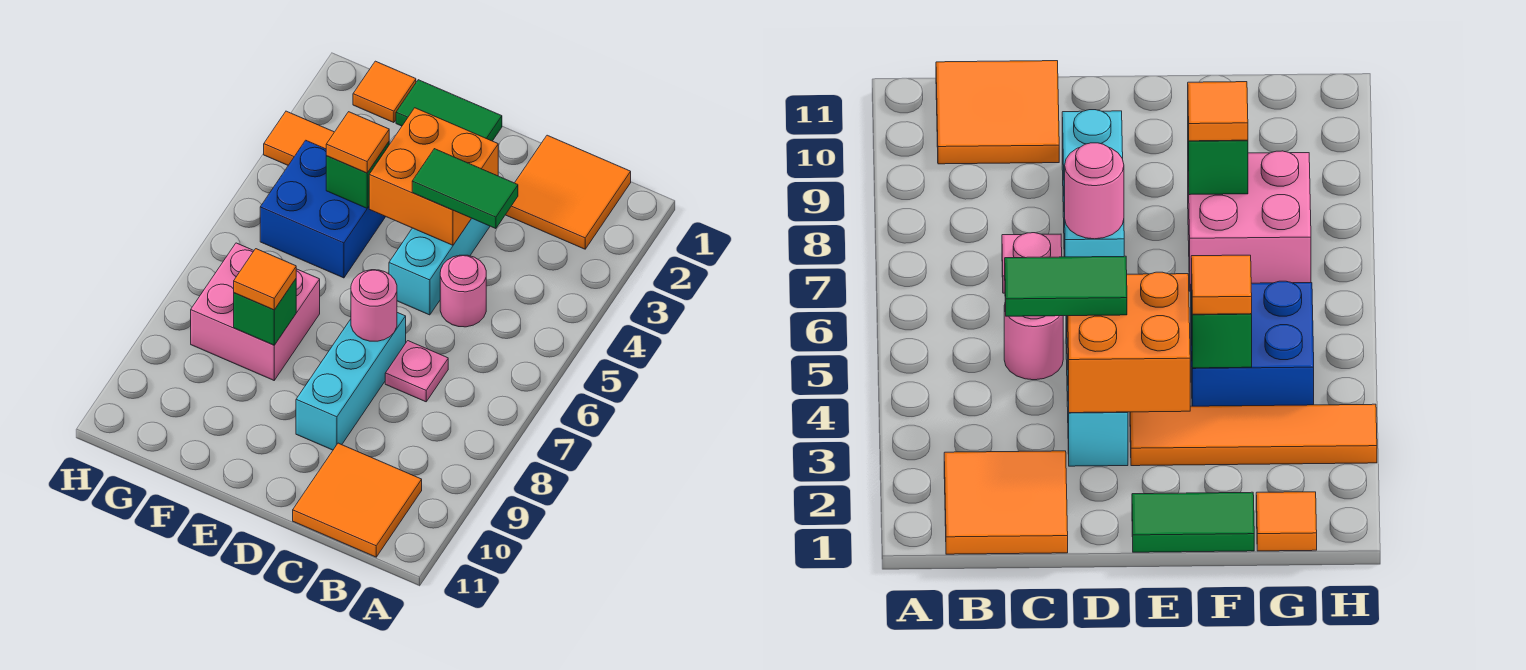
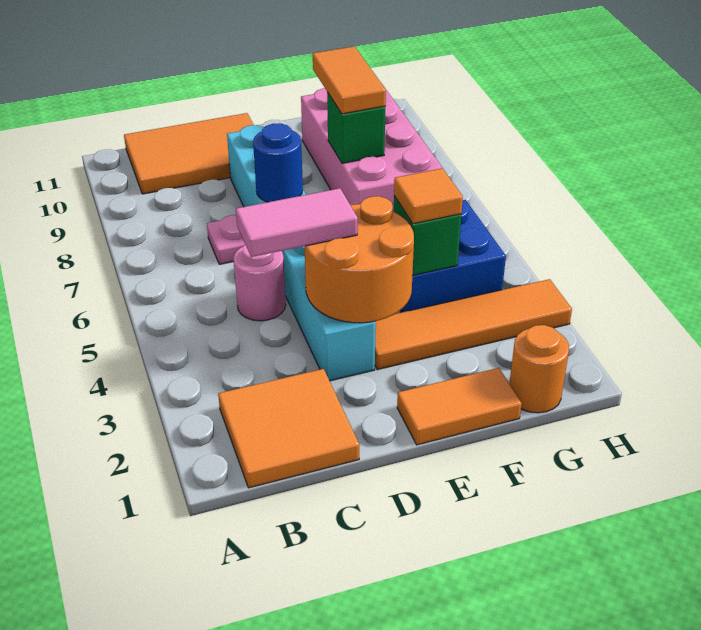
orange tile B10:C11 level 1 -> orange tile B10:D11 level 1
green tile C4:D4 level 3 -> pink tile C4:D4 level 3
orange brick D3:E4 level 2 -> orange round brick D3:E4 level 2
pink round brick D7 level 2 -> blue round brick D7 level 2
green tile E1:F1 level 1 -> orange tile E1:F1 level 1
pink brick F7:G8 level 1 -> pink brick F7:G10 level 1
orange tile F8 level 3 -> orange tile F8:F9 level 3
orange tile G1 level 1 -> orange round brick G1 level 1

